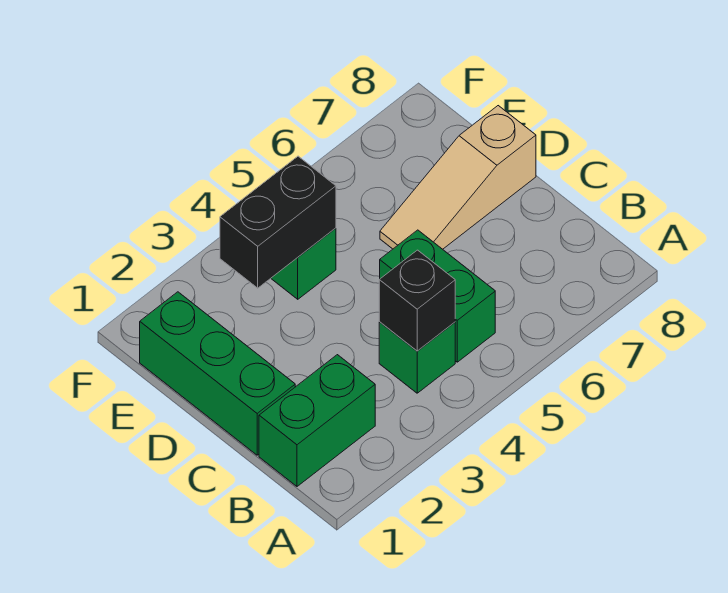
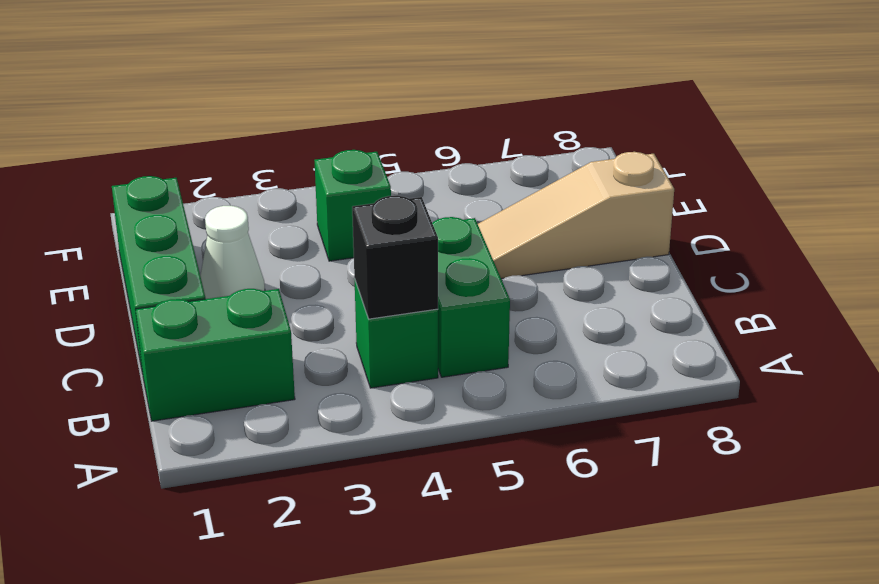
none -> white cone D2 level 1
black brick E3:E4 level 2 -> none

